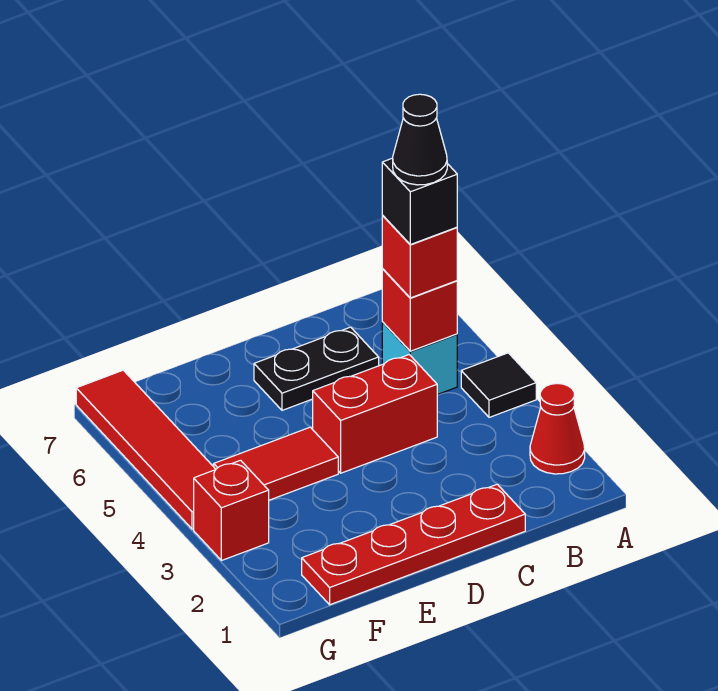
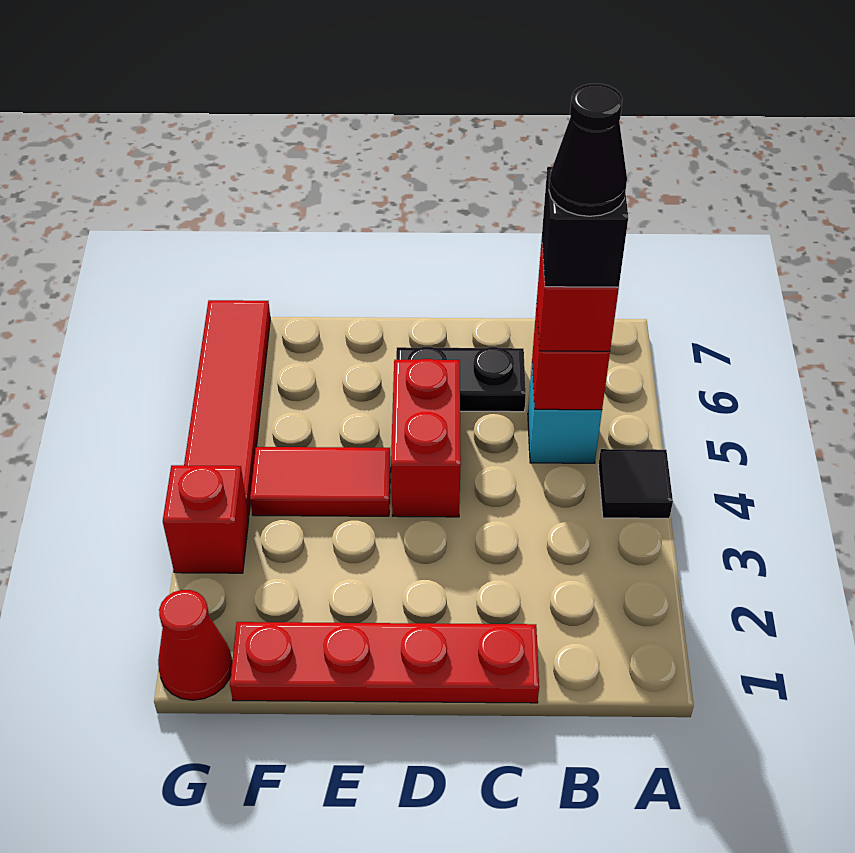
red cone A2 level 1 -> red cone G1 level 1
red brick C4:D4 level 1 -> red brick D4:D5 level 1

